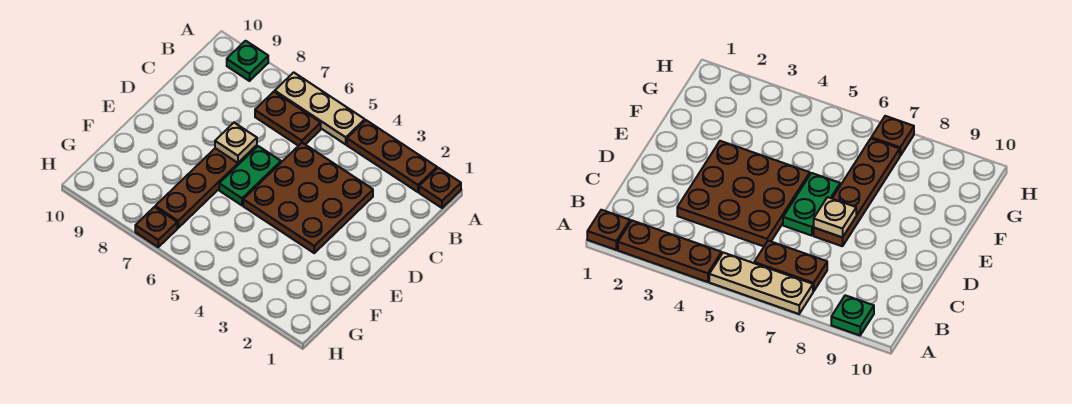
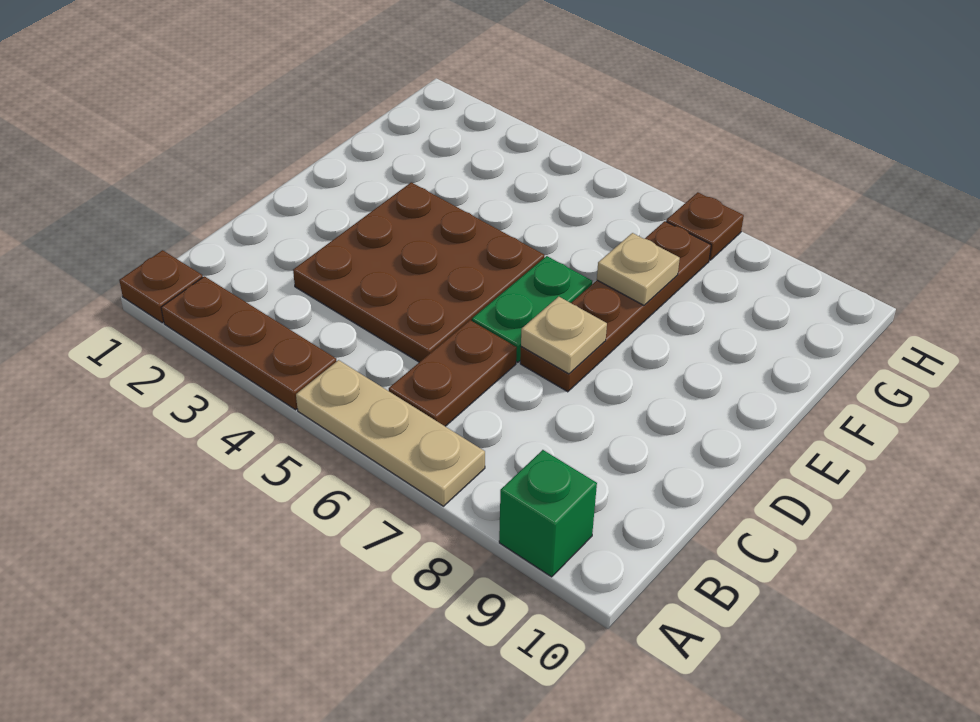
green plate A9 level 1 -> green brick A9 level 1
brown plate B6:B7 level 1 -> brown plate B6:C6 level 1
none -> tan plate F7 level 2

